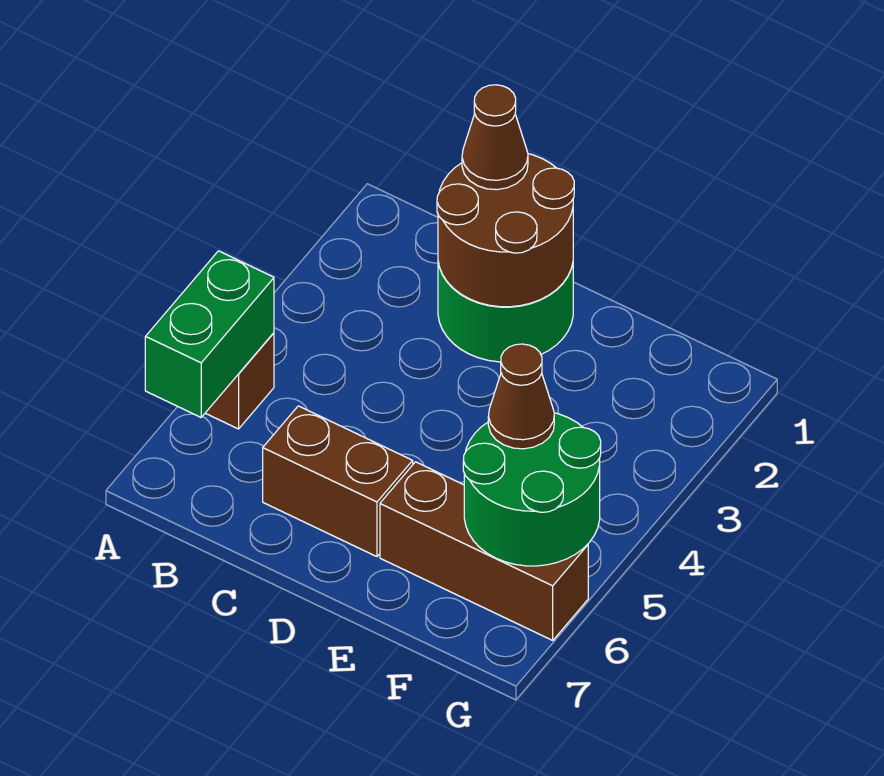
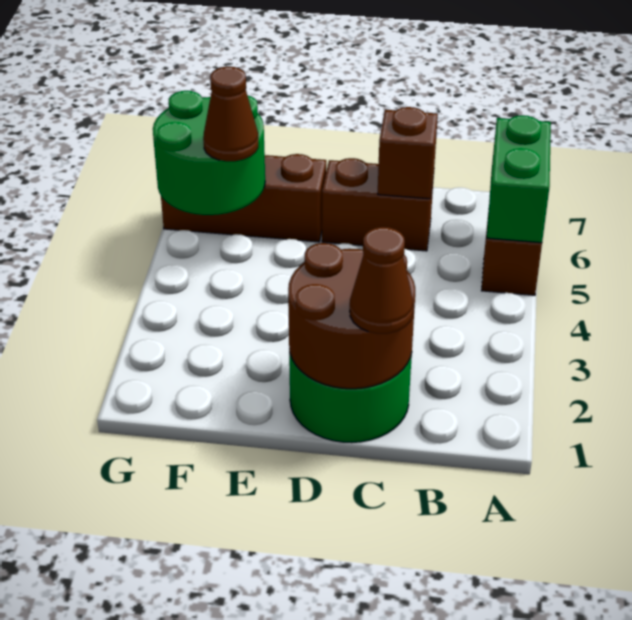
none -> brown brick C6 level 2

